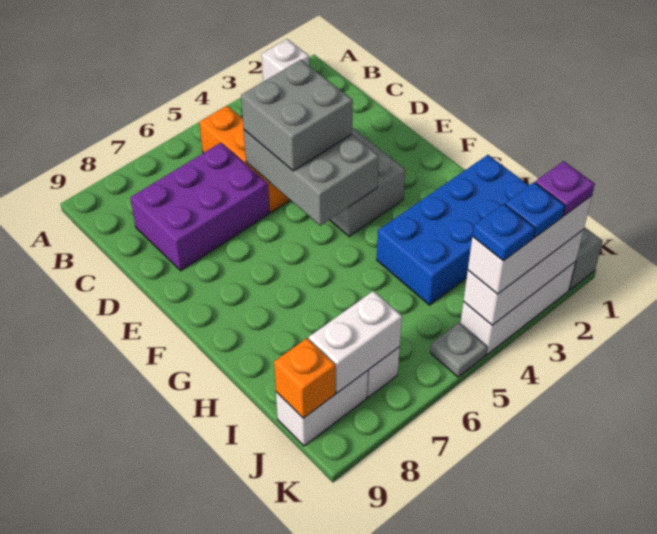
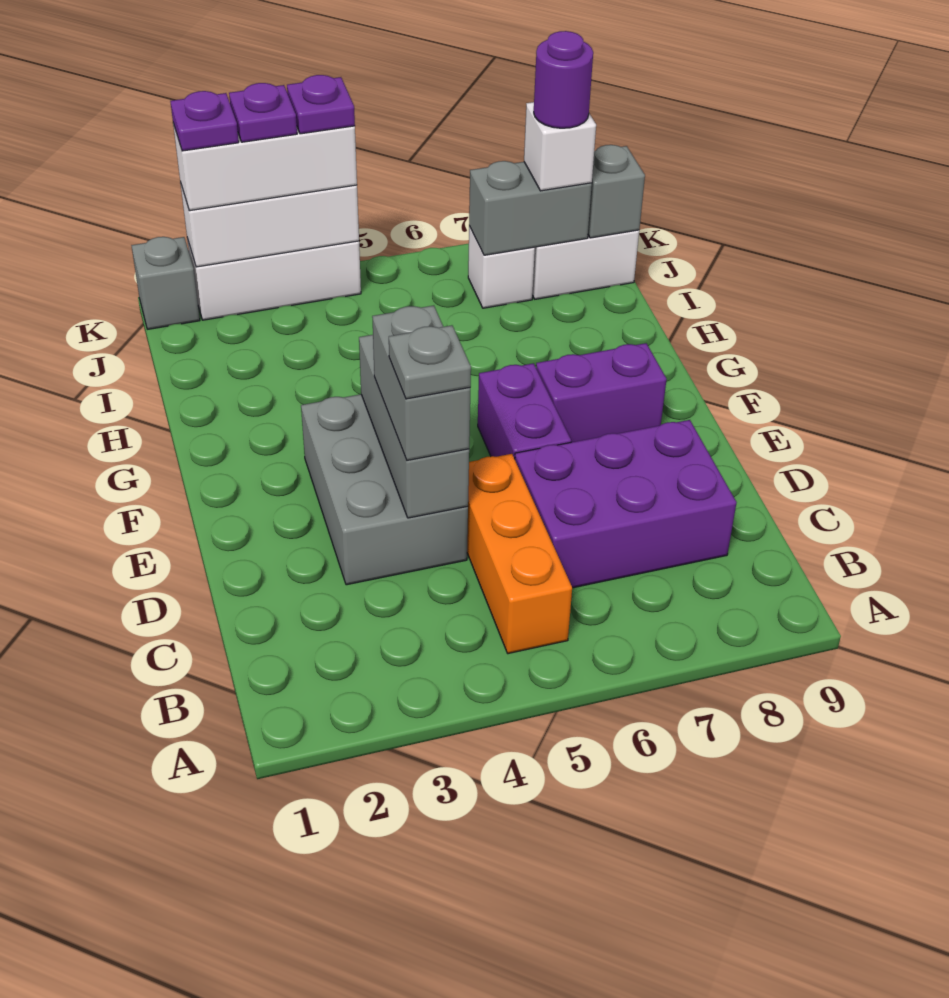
white brick A2 level 1 -> white brick J8 level 3
grey brick D4:F5 level 2 -> grey brick D4:F4 level 2
grey brick D4:E5 level 3 -> grey brick D4:E4 level 3
none -> purple brick E6:F6 level 1
none -> purple brick F7:F8 level 1
blue brick H1:I4 level 1 -> none
white brick J7:J8 level 2 -> grey brick J7:J8 level 2
none -> purple round brick J8 level 4
orange brick J9 level 2 -> grey brick J9 level 2
blue plate K3 level 4 -> purple plate K3 level 4
blue plate K4 level 4 -> purple plate K4 level 4
grey plate K5 level 1 -> grey plate D4 level 4

